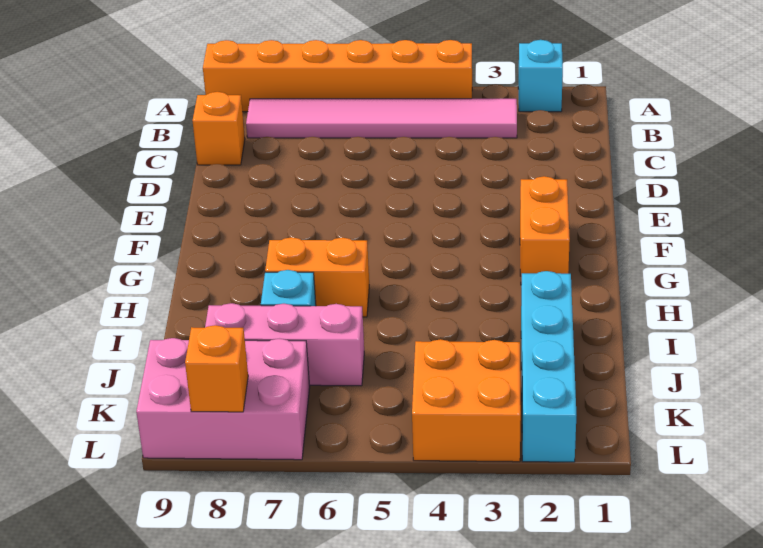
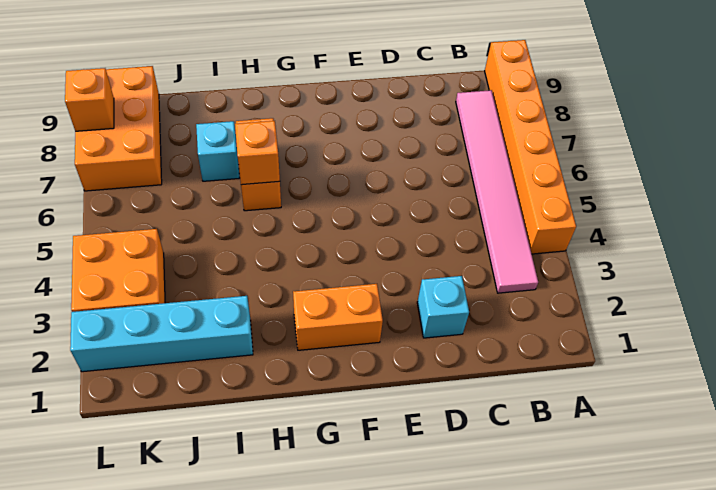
cyan brick A2 level 1 -> cyan brick D2 level 1
orange brick C9 level 1 -> orange brick H6 level 2
pink brick J6:J8 level 1 -> none
pink brick K7:L9 level 1 -> orange brick K7:L9 level 1

